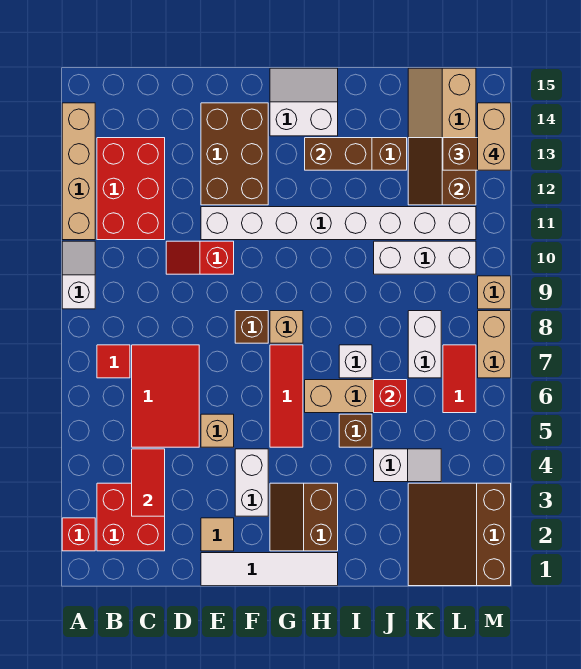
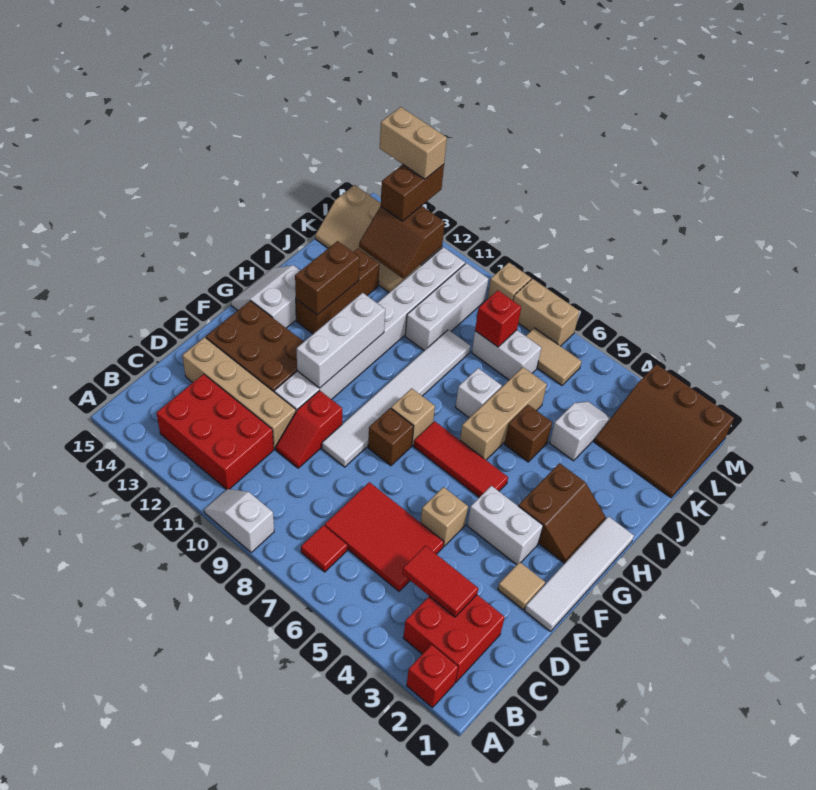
tan brick A11:A14 level 1 -> tan brick D11:D14 level 1
none -> white tile E9:J9 level 1
none -> white brick F11:H11 level 2
brown slope G2:H3 level 1 top H -> brown slope G2:H3 level 1 top 3
red brick J6 level 2 -> red brick K8 level 2
red tile L6:L7 level 1 -> tan tile L6:L7 level 1

